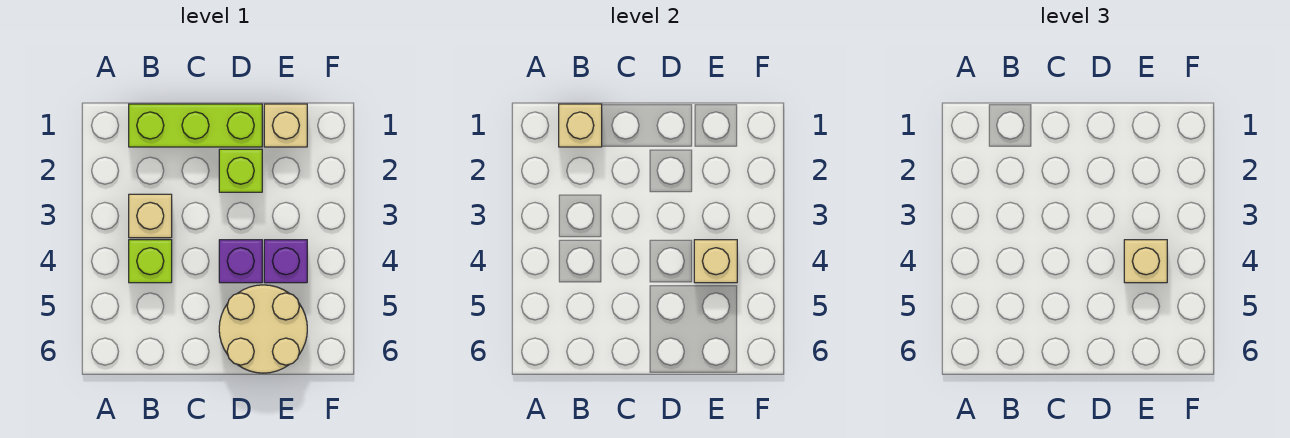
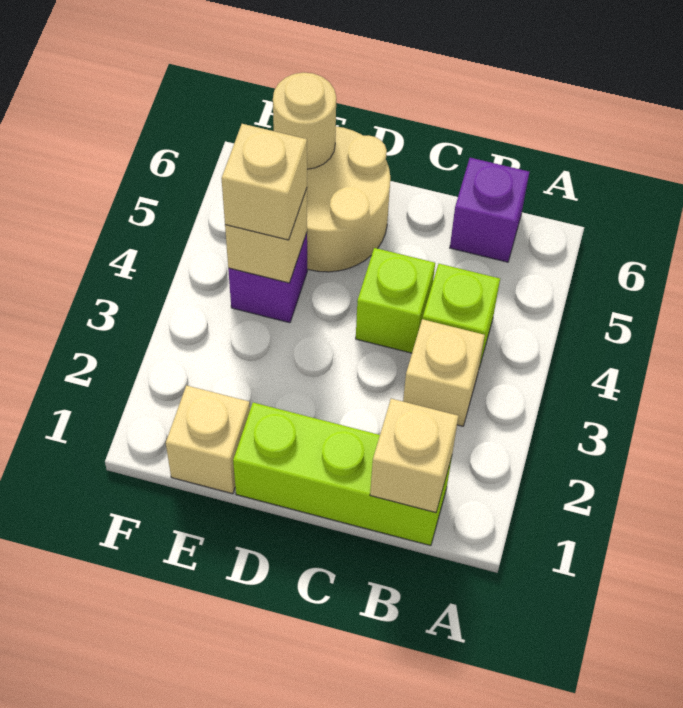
lime brick D2 level 1 -> lime brick C4 level 1
purple brick D4 level 1 -> purple brick B6 level 1
none -> tan round brick E6 level 2

